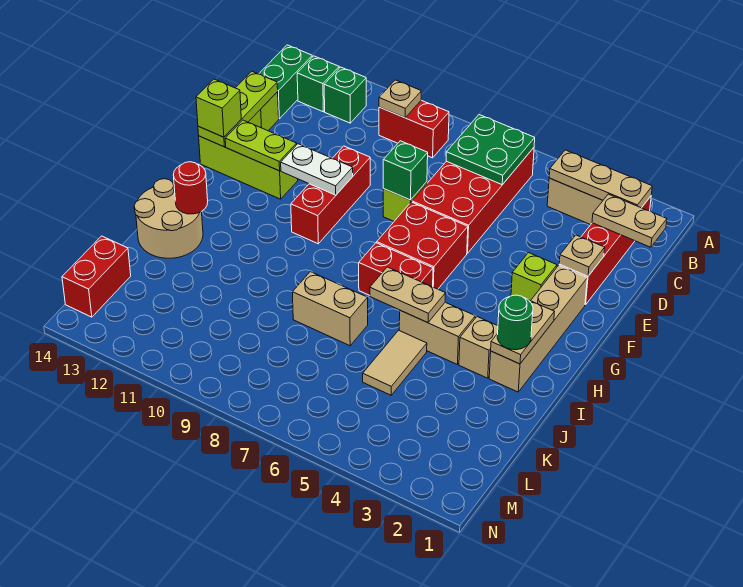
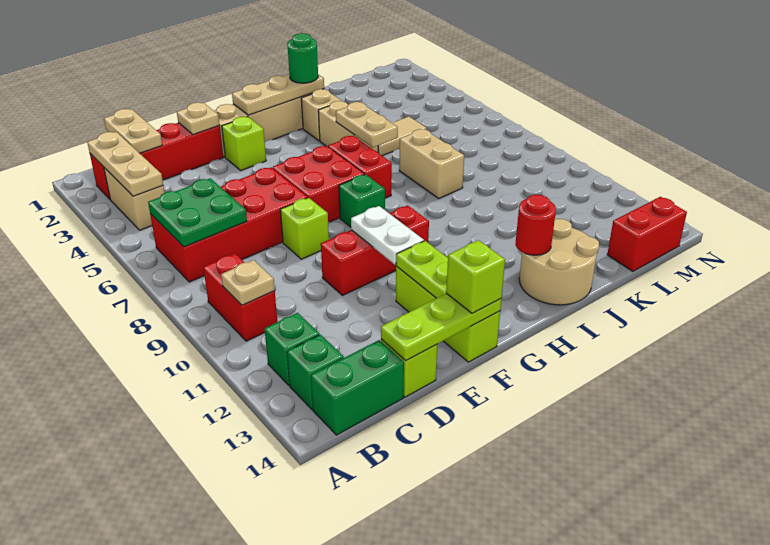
green brick E8 level 2 -> green brick G8 level 1
tan plate H2:I2 level 2 -> tan plate G2:I2 level 2

